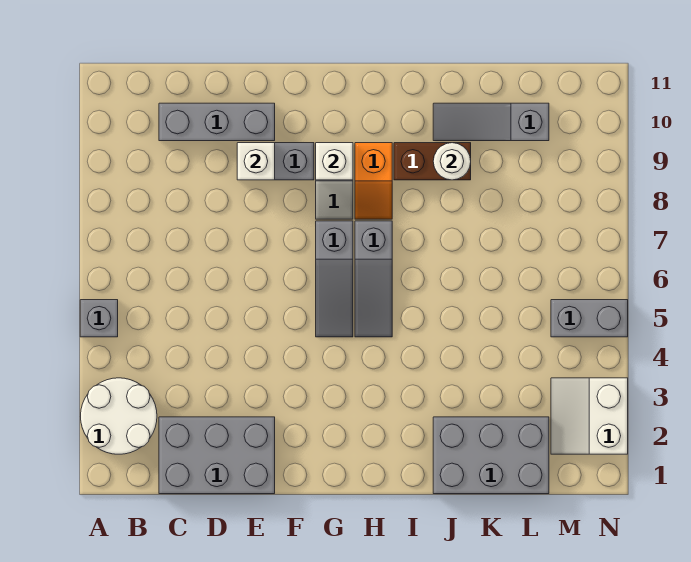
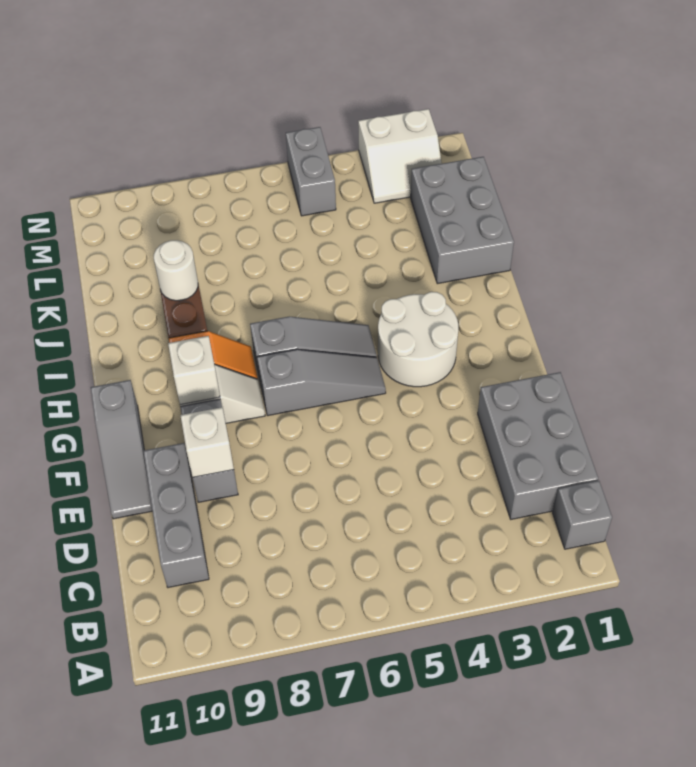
white round brick A2:B3 level 1 -> white round brick G3:H4 level 1
grey brick A5 level 1 -> grey brick B1 level 1
grey slope J10:L10 level 1 top L -> grey slope E11:G11 level 1 top G

